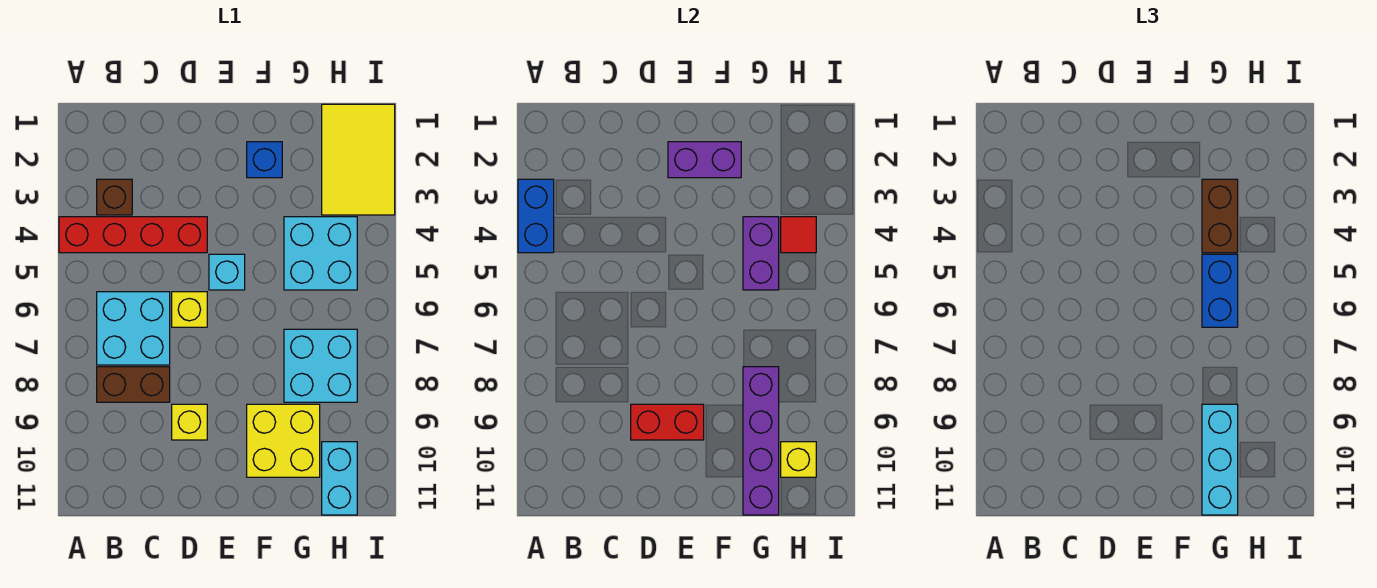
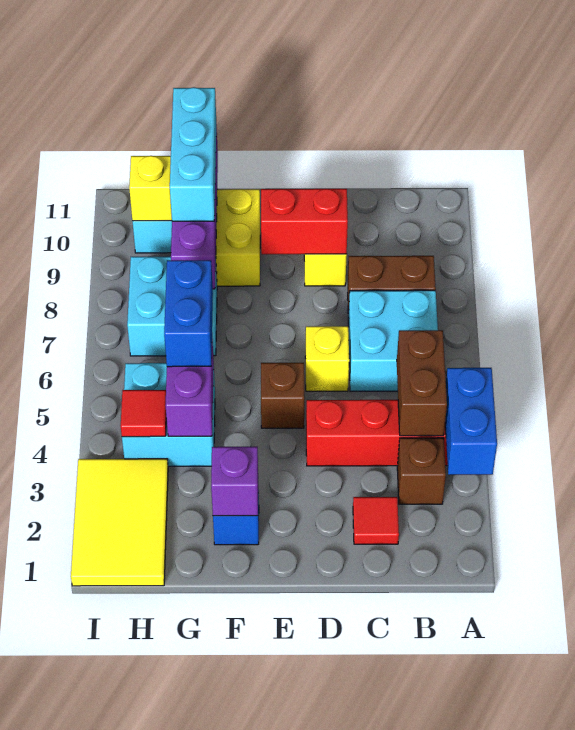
none -> red tile C2 level 1
purple brick E2:F2 level 2 -> purple brick F2 level 2
cyan brick E5 level 1 -> brown brick E5 level 1
brown brick G3:G4 level 3 -> brown brick B4:B5 level 2

